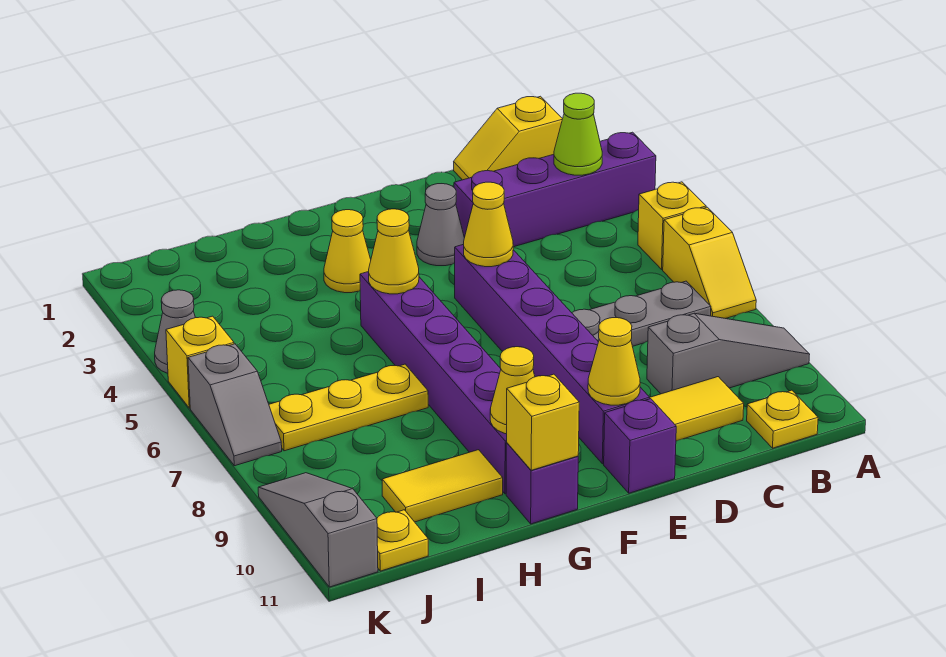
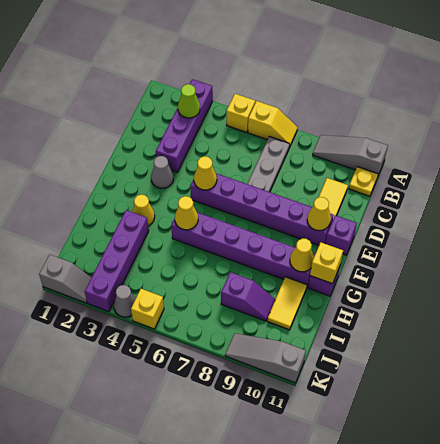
grey slope A9:C9 level 1 top C -> grey slope A9:A11 level 1 top 11
yellow slope B1:C1 level 1 top B -> none
none -> purple brick H3:K3 level 1
yellow plate H7:J7 level 1 -> none
none -> purple slope I8:I9 level 1 top 8
yellow plate J11 level 1 -> none
grey slope K6:K7 level 1 top 6 -> grey slope K1:K2 level 1 top 1

